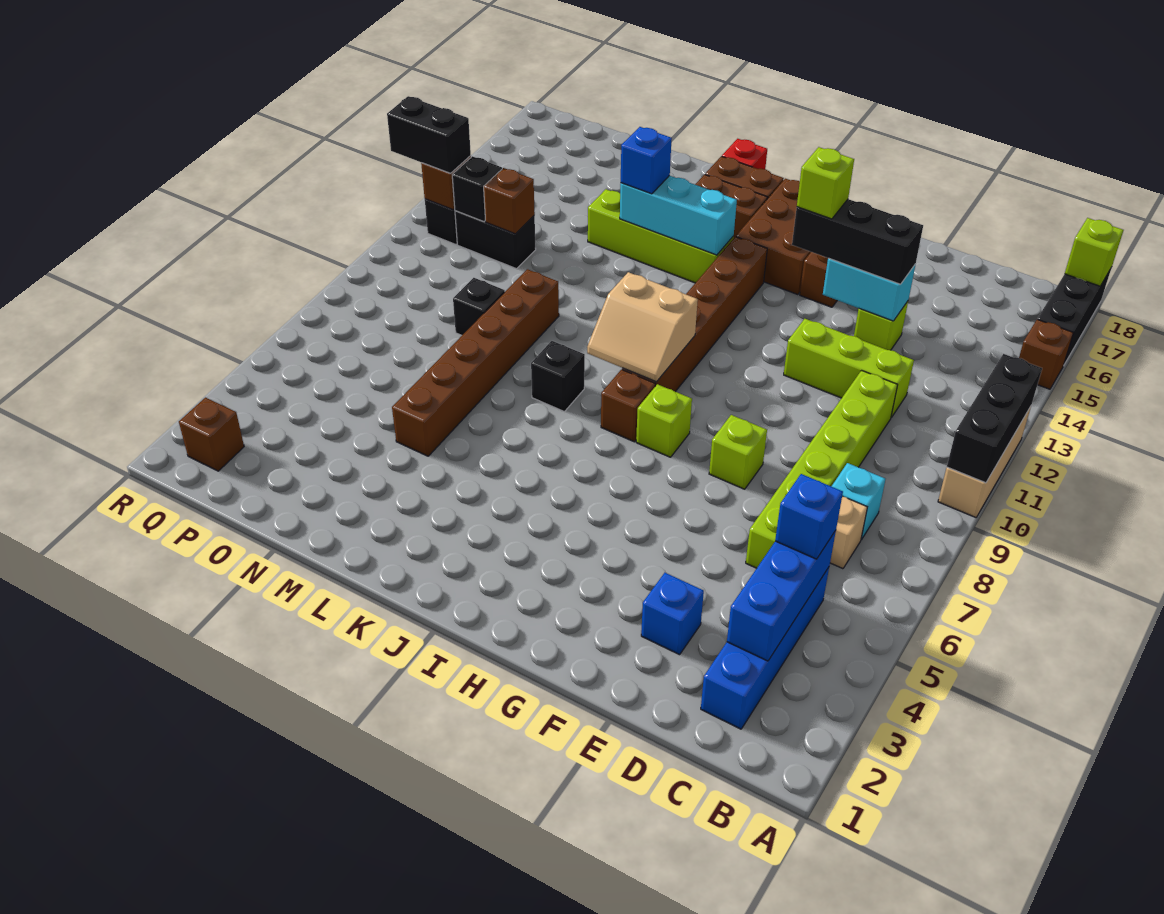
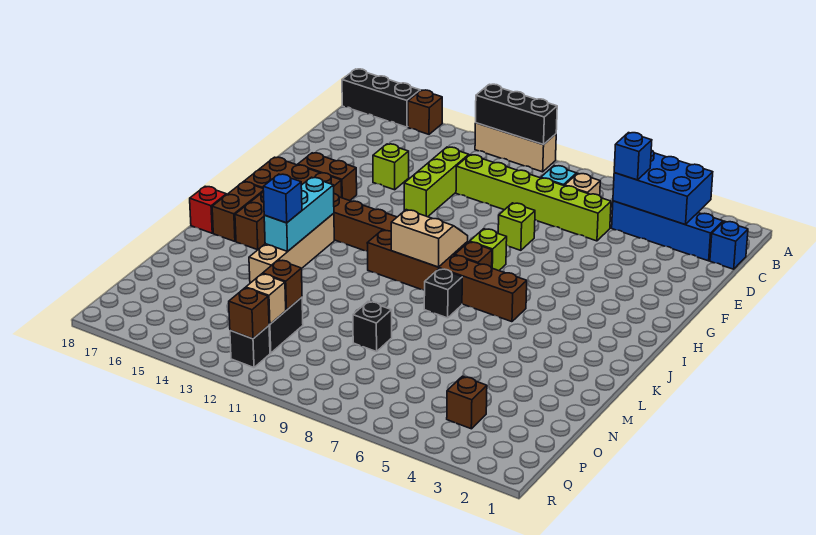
lime brick A18 level 2 -> none
blue brick C3:C5 level 2 -> blue brick B3:C5 level 2
blue brick E3 level 1 -> blue brick C1 level 1
cyan brick E14:F14 level 2 -> none
black brick E14:G14 level 3 -> none
lime brick G14 level 4 -> none
tan slope I9:J10 level 2 top 10 -> tan slope I9:J10 level 2 top J
lime brick J14:M14 level 1 -> tan brick J14:M14 level 1
brown brick M5:M10 level 1 -> brown brick J6:J11 level 1
black brick P12 level 2 -> tan brick P12 level 2
brown brick Q2 level 1 -> brown brick P4 level 1
black brick Q12:R12 level 3 -> none

